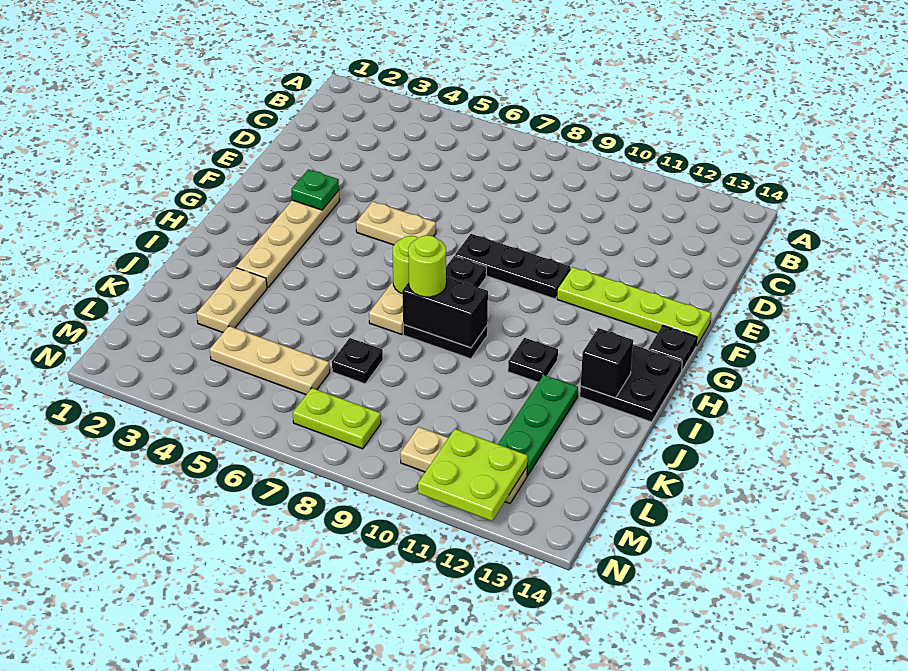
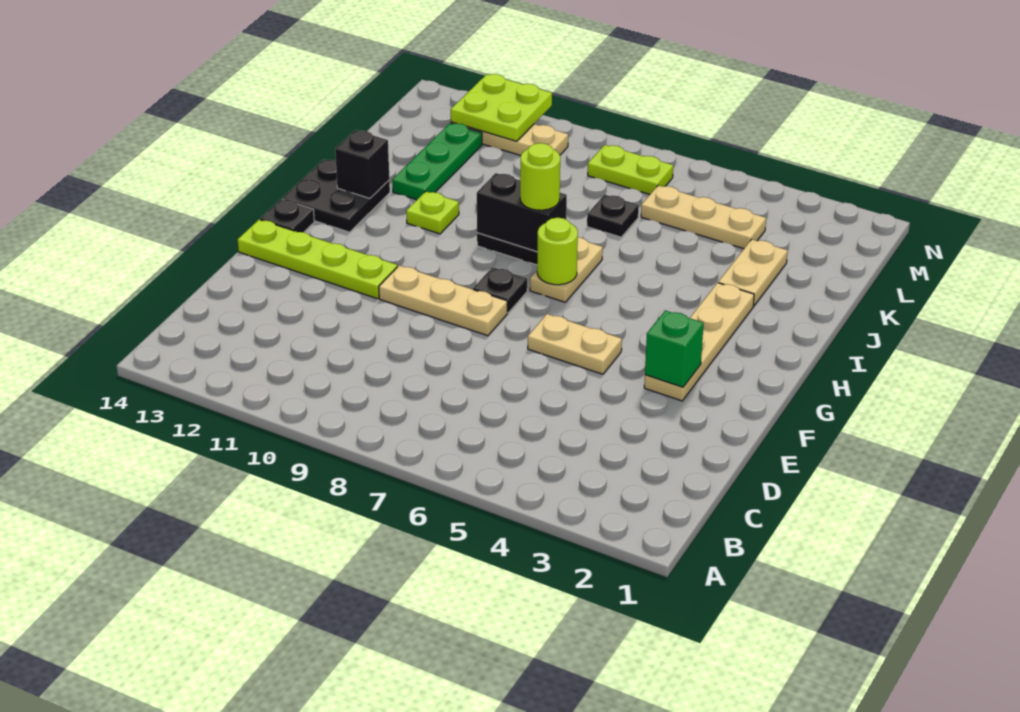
green plate F3 level 2 -> green brick F3 level 2
black plate F8:F10 level 1 -> tan plate F8:F10 level 1
black plate I11 level 1 -> lime plate I11 level 1

